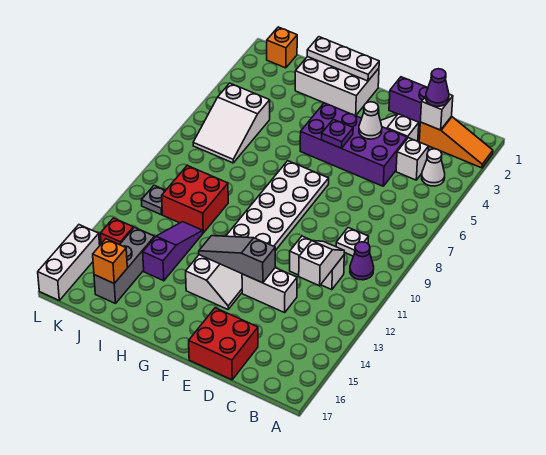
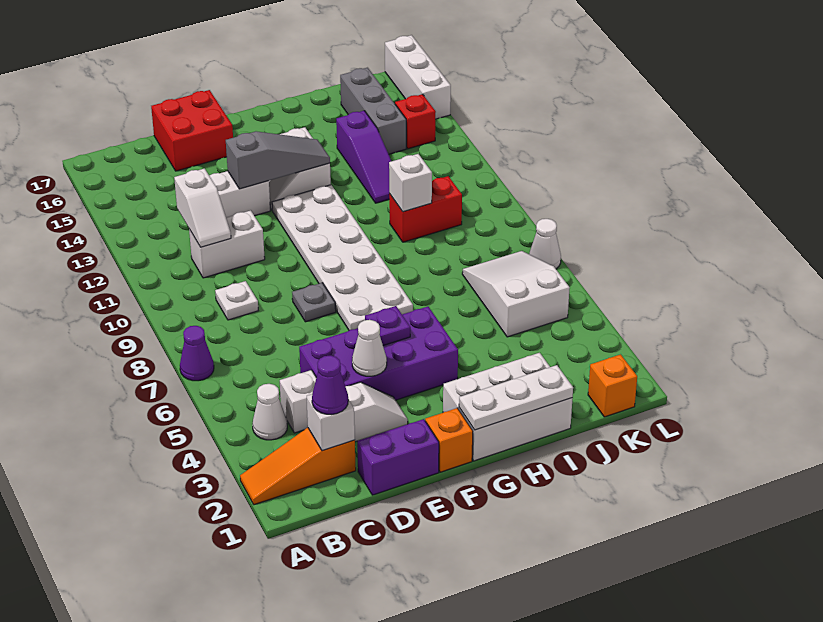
purple cone B10 level 1 -> purple cone A7 level 1
red brick I10:J11 level 1 -> red brick I10:J10 level 1
none -> white brick I10 level 2
orange brick J16 level 2 -> orange brick F1 level 1
grey plate K11 level 1 -> grey plate E8 level 1
none -> white cone L7 level 1

